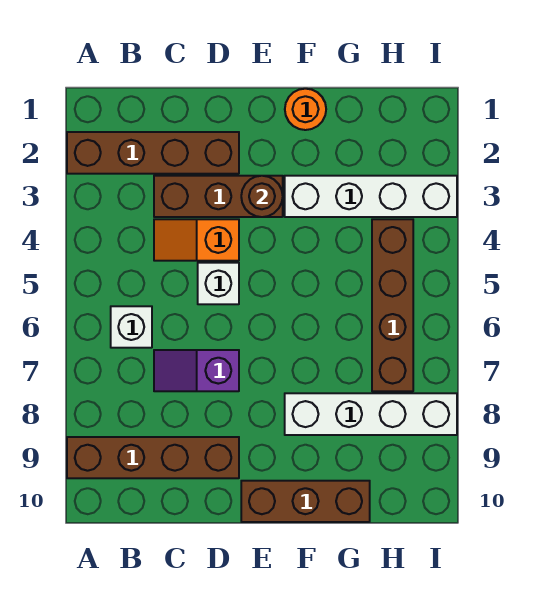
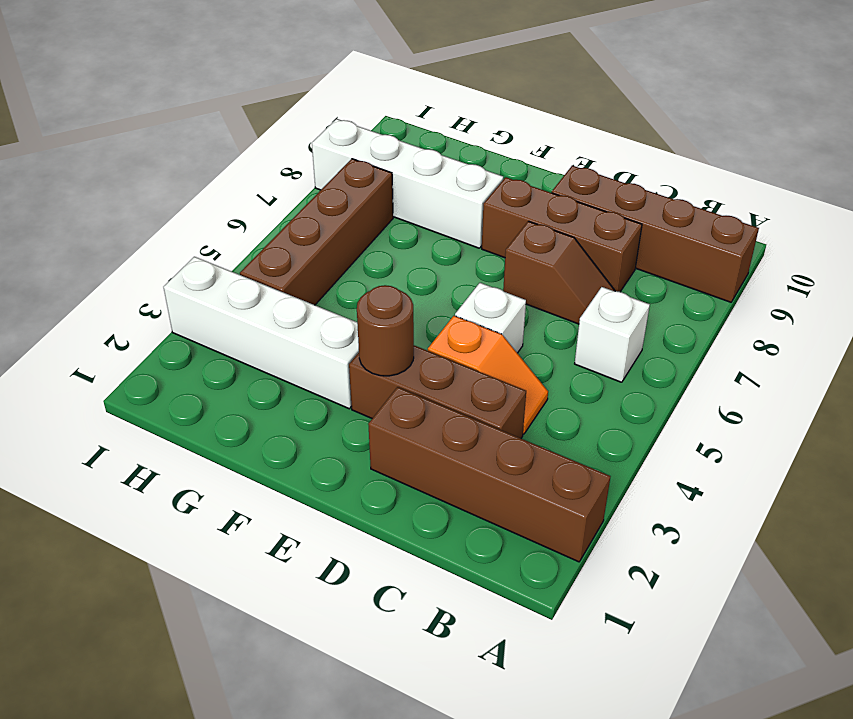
purple slope C7:D7 level 1 top D -> brown slope C7:D7 level 1 top D
brown brick E10:G10 level 1 -> brown brick C8:E8 level 1
orange round brick F1 level 1 -> none

